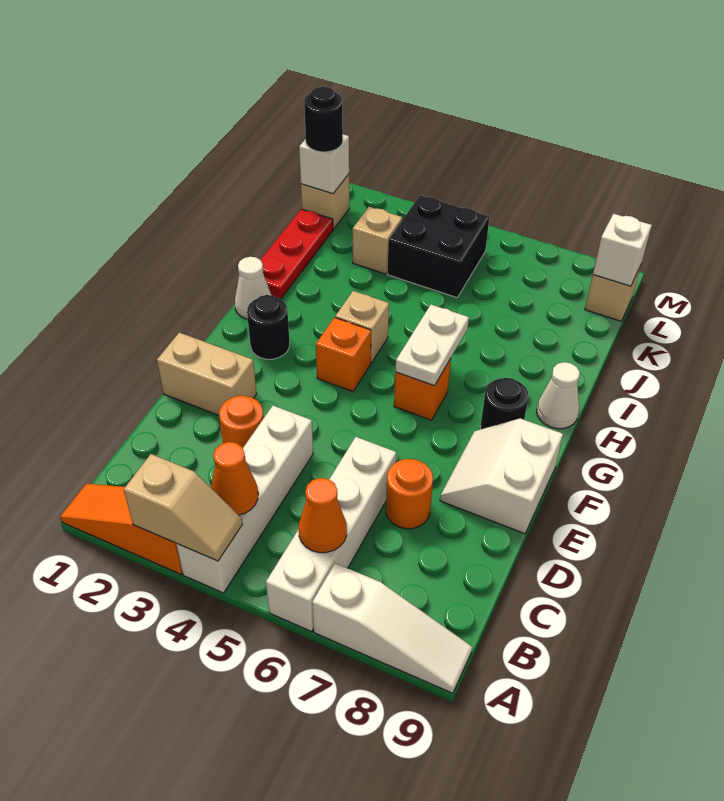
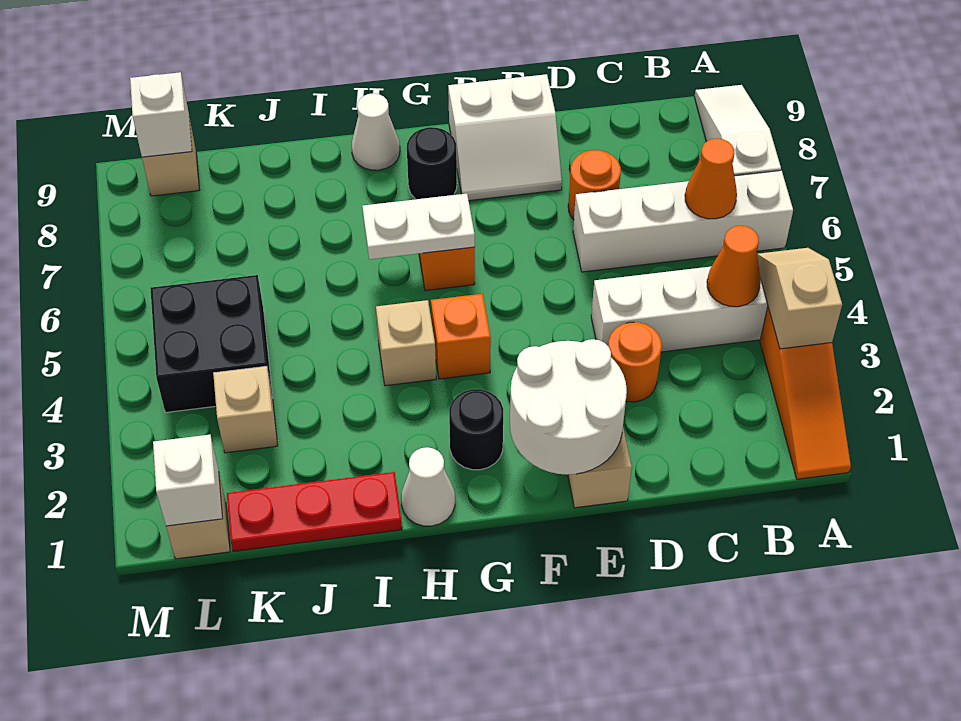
none -> white round brick E1:F2 level 2
black round brick L1 level 3 -> none

